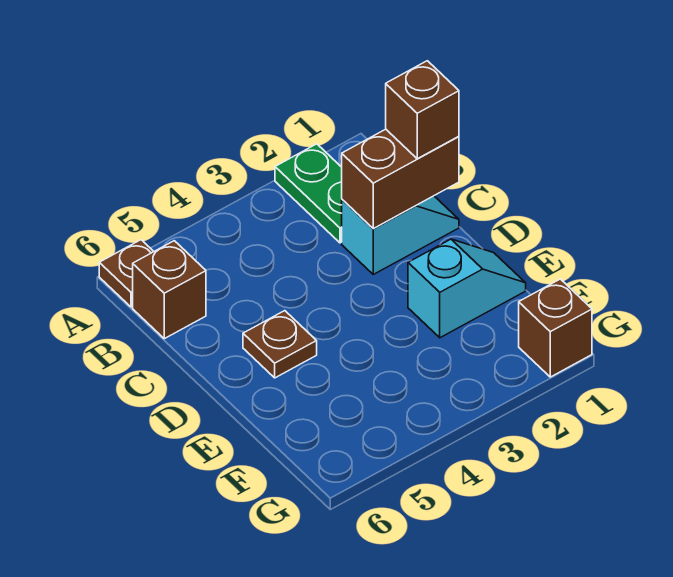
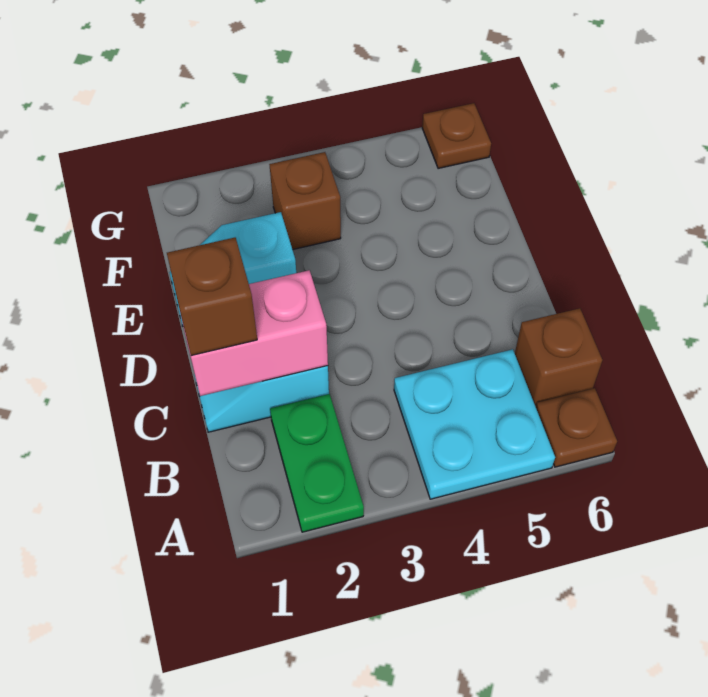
none -> cyan plate A4:B5 level 1
brown brick C1:C2 level 2 -> pink brick C1:C2 level 2
brown plate D5 level 1 -> brown plate G6 level 1
brown brick G1 level 1 -> brown brick F3 level 1

